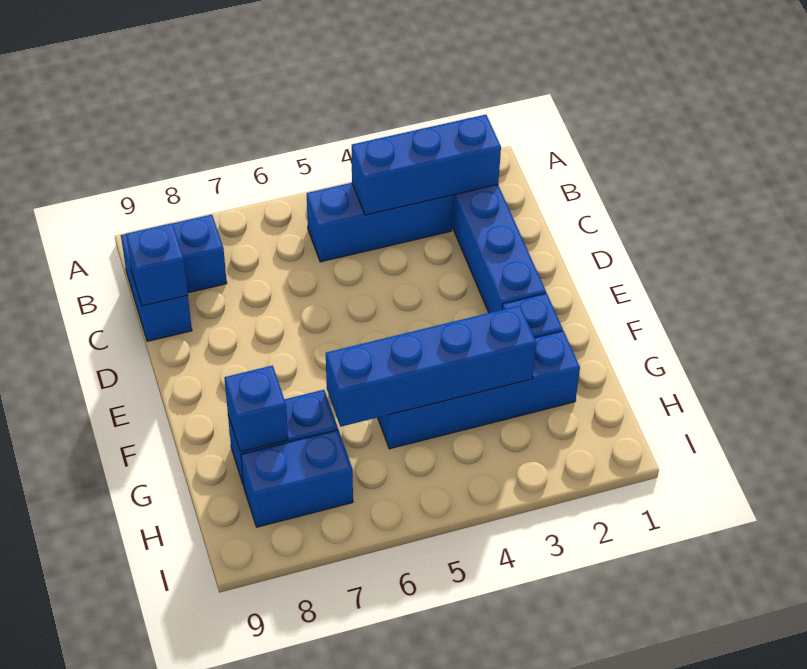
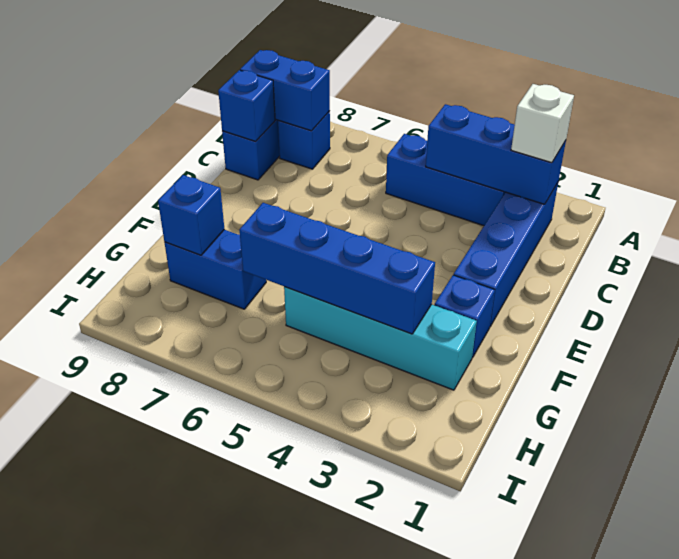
none -> white brick B2 level 3
blue brick G2:G5 level 1 -> cyan brick G2:G5 level 1
blue brick H7:H8 level 1 -> blue brick B8:B9 level 2

